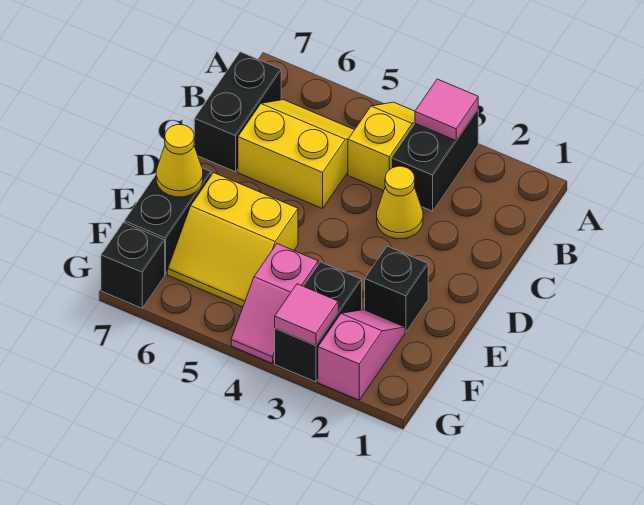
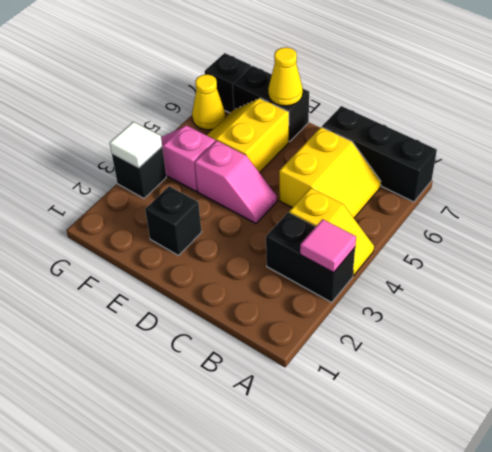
black brick B7:C7 level 1 -> black brick A7:C7 level 1
yellow cone C3 level 1 -> yellow cone G6 level 1
pink slope F2:G2 level 1 top G -> pink slope D4:E4 level 1 top E
black brick F3:G3 level 1 -> black brick G3 level 1
pink tile G3 level 2 -> white tile G3 level 2

